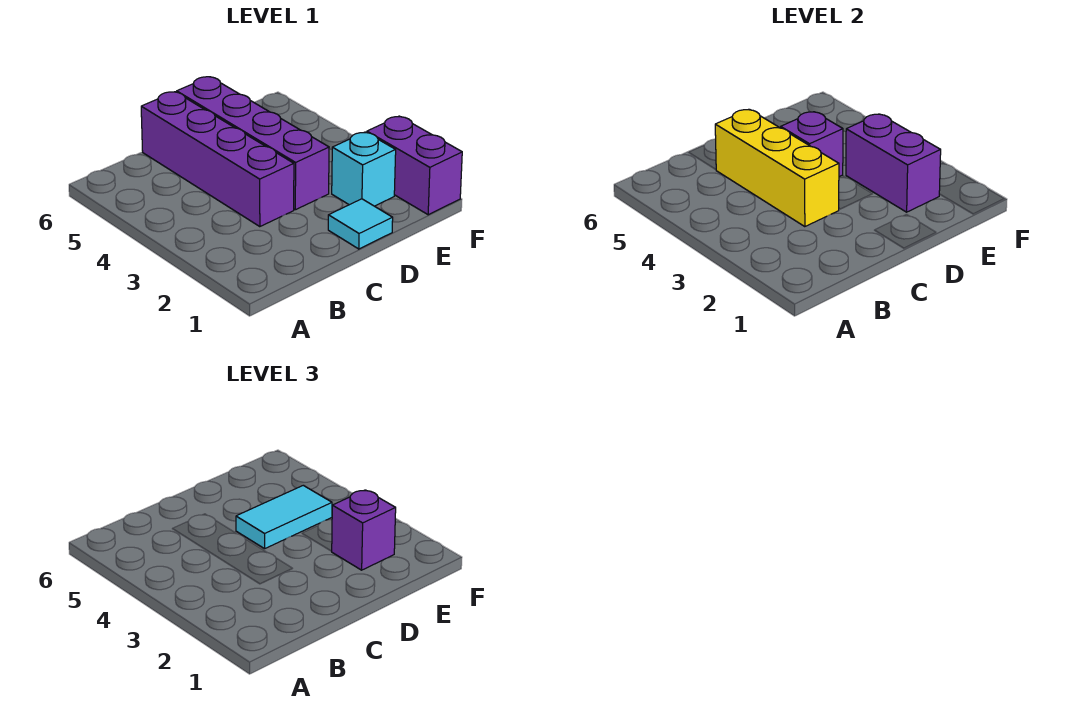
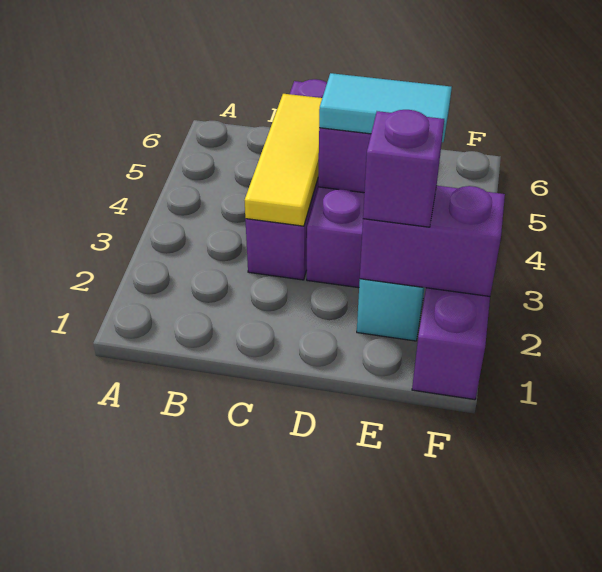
yellow brick C3:C5 level 2 -> yellow tile C3:C5 level 2
cyan tile D1 level 1 -> none
purple brick E2:E3 level 2 -> purple brick E2:F2 level 2

